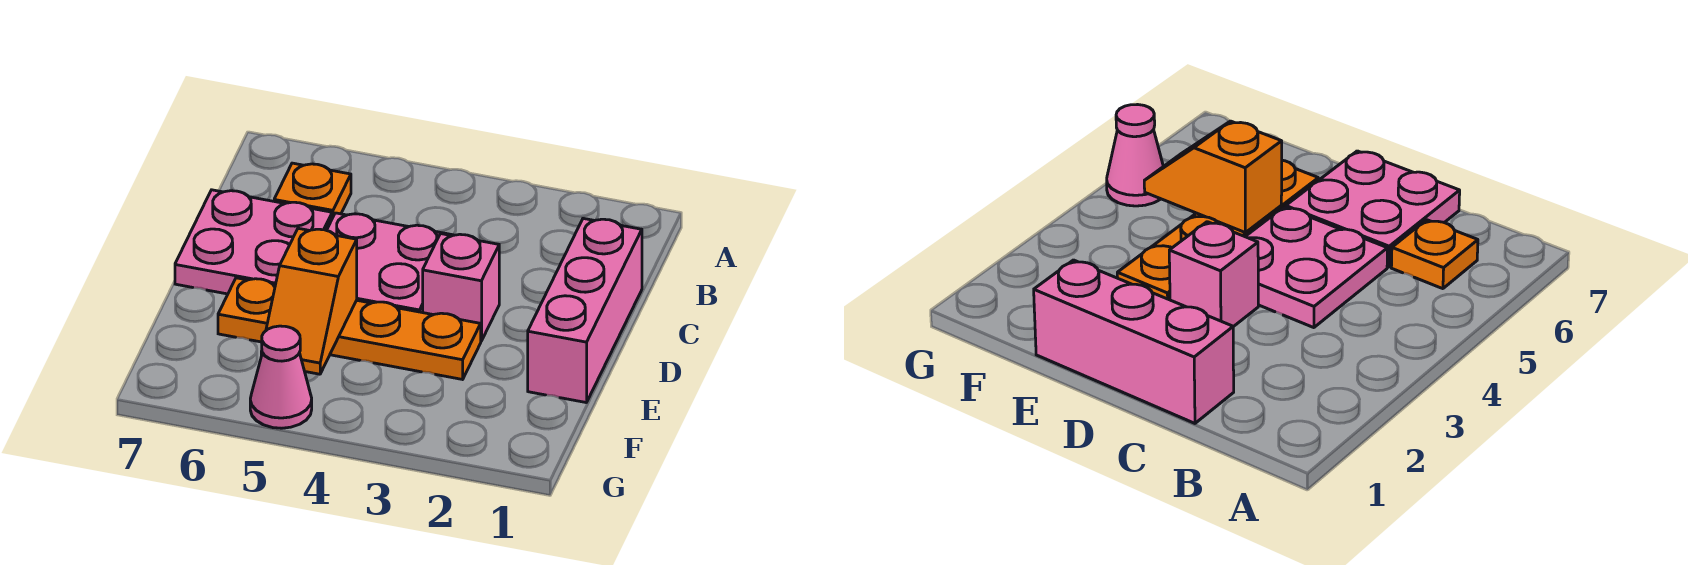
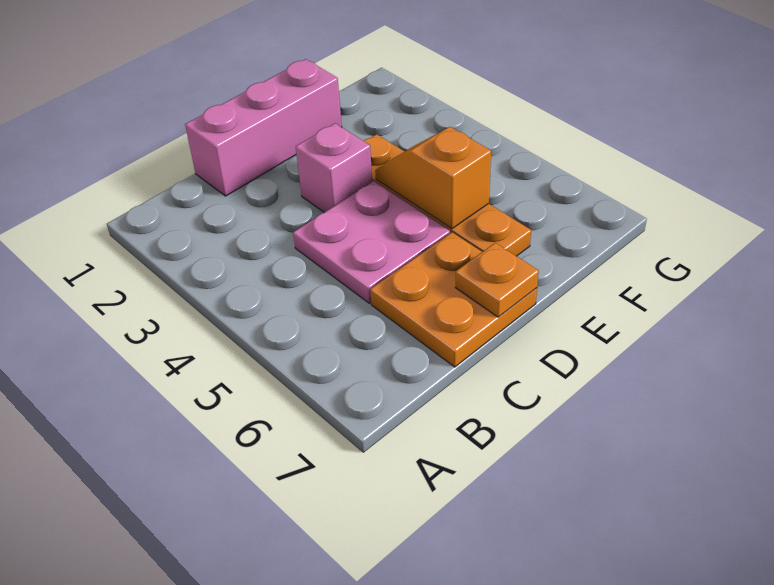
orange plate B6 level 1 -> orange plate D7 level 2
pink plate C6:D7 level 1 -> orange plate C6:D7 level 1
orange slope E5:F5 level 2 top E -> orange slope E4:E5 level 2 top 5
pink cone G5 level 1 -> none

